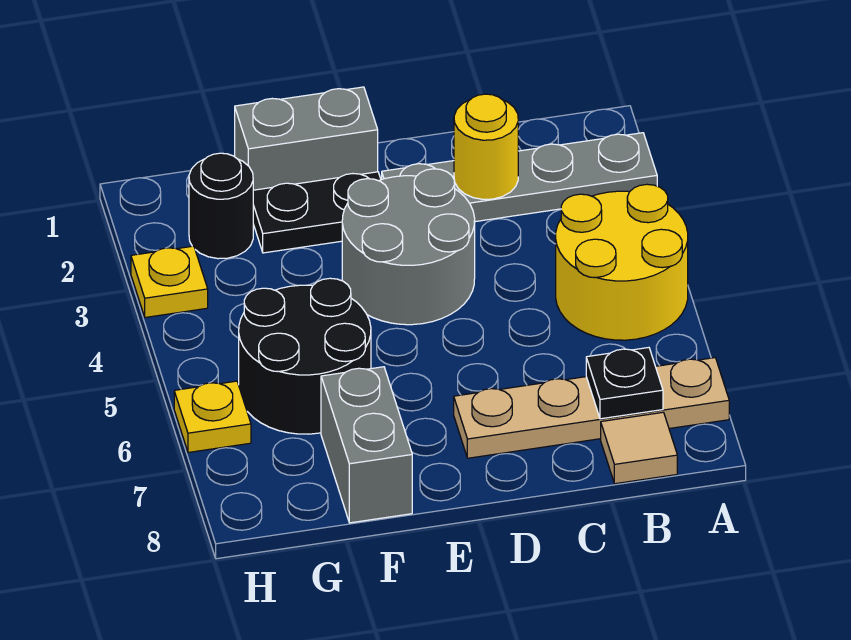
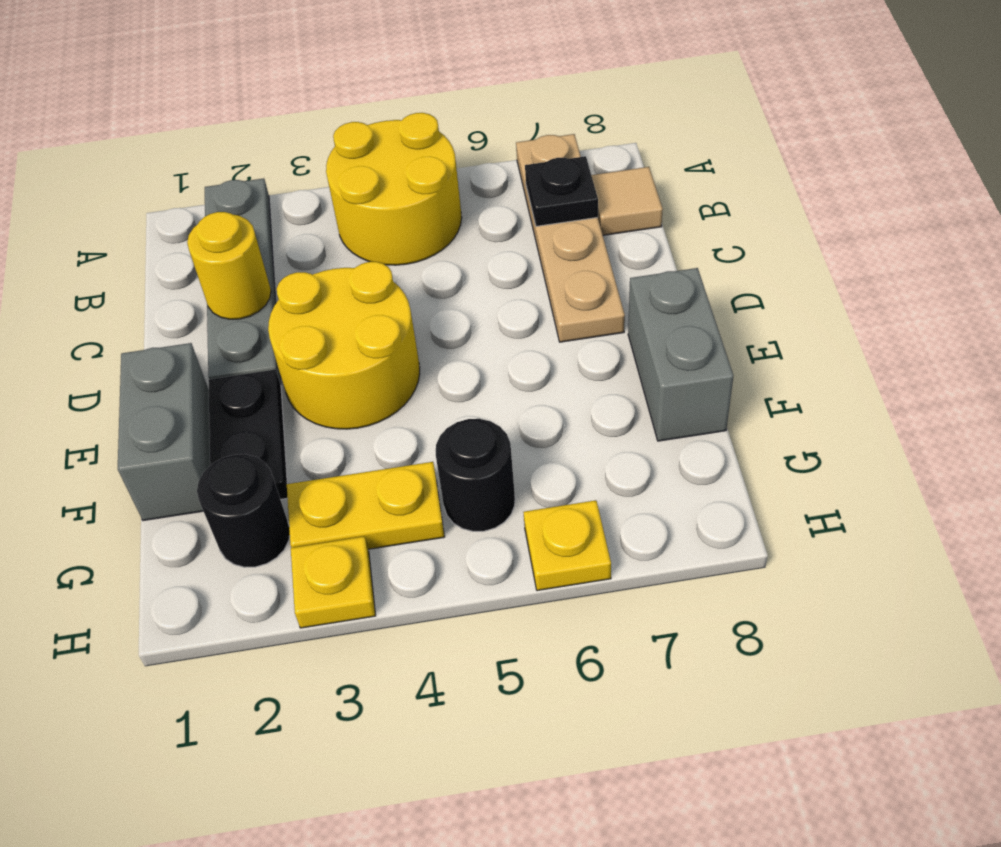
grey round brick D3:E4 level 1 -> yellow round brick D3:E4 level 1
black round brick F5:G6 level 1 -> black round brick G5 level 1
grey brick F7:F8 level 1 -> grey brick E8:F8 level 1
none -> yellow plate G3:G4 level 1

